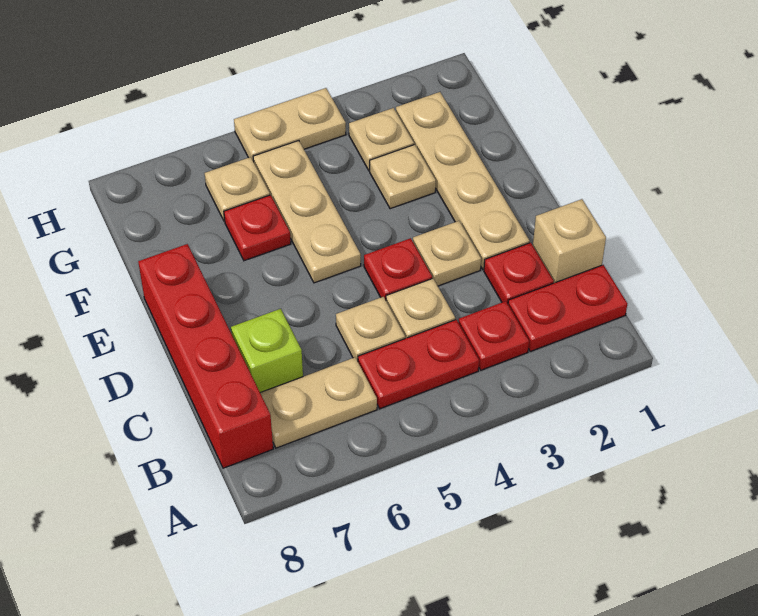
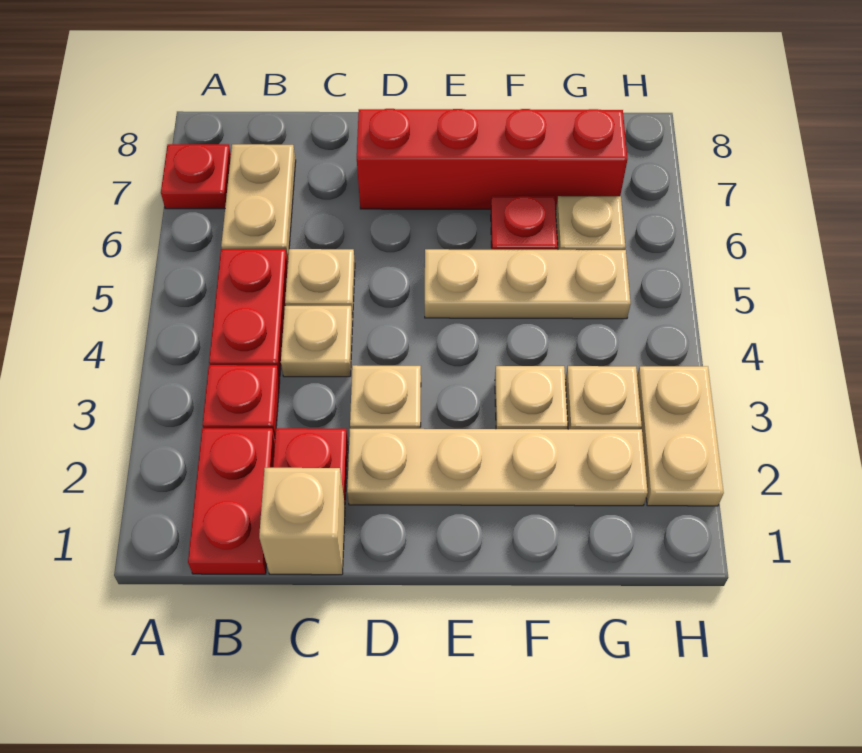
red brick B8:E8 level 1 -> red brick D7:G7 level 1
lime brick C7 level 1 -> none
red plate D4 level 1 -> red plate A7 level 1
tan plate H4:H5 level 1 -> tan plate H2:H3 level 1

